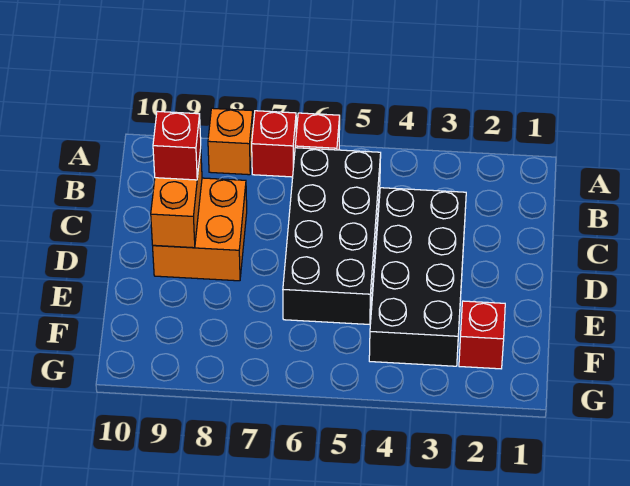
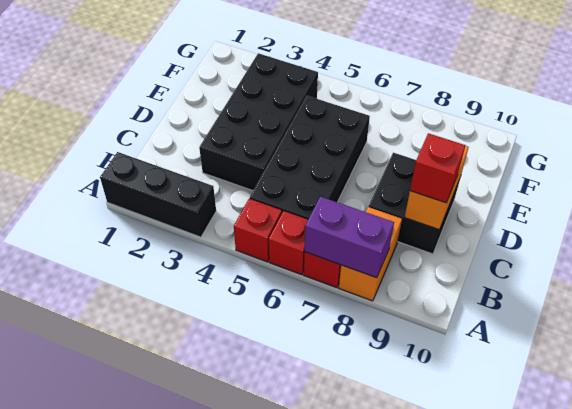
none -> black brick A1:A3 level 1
none -> purple brick A7:A8 level 2
orange brick A8 level 1 -> orange brick A8:B8 level 1
orange brick C8:D9 level 1 -> black brick C8:D9 level 1
red brick F2 level 1 -> red brick A5 level 1

